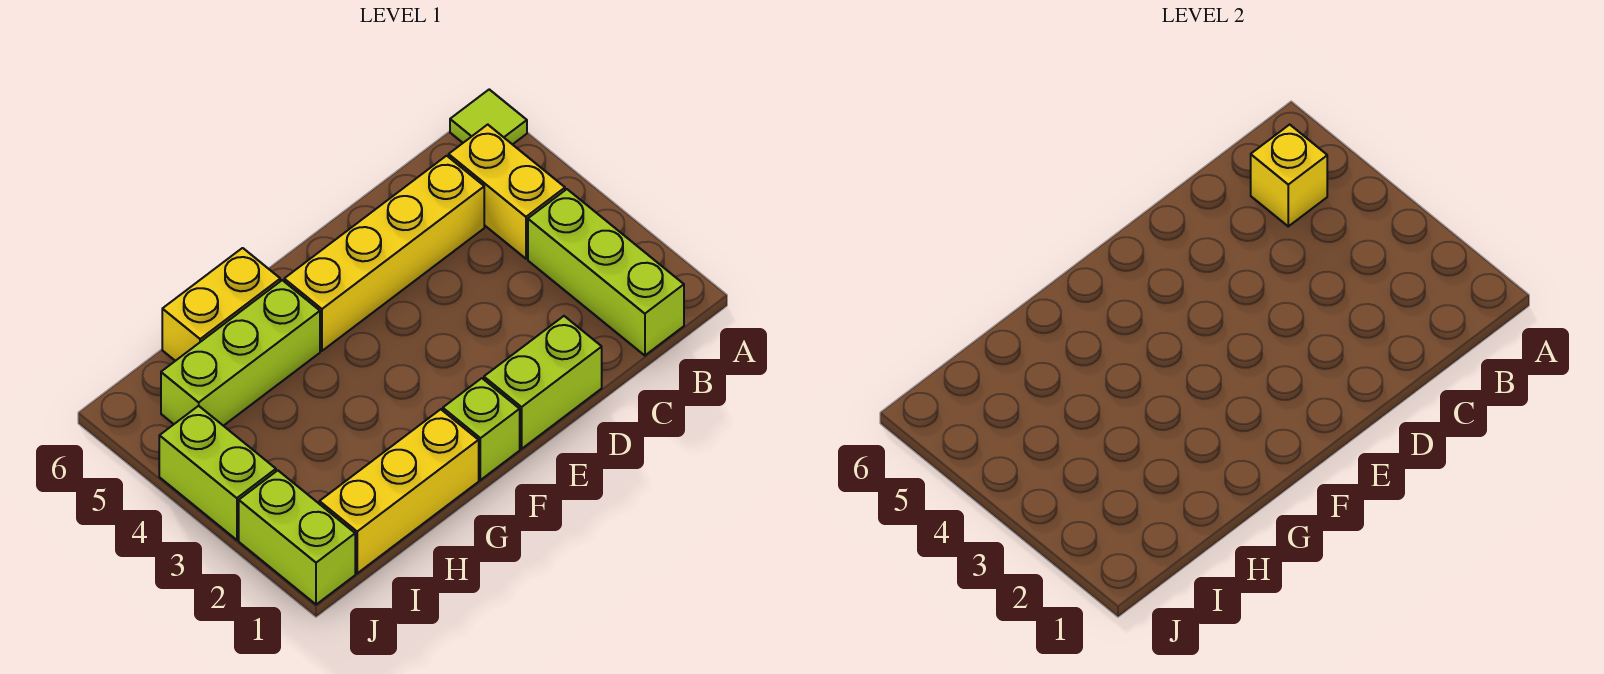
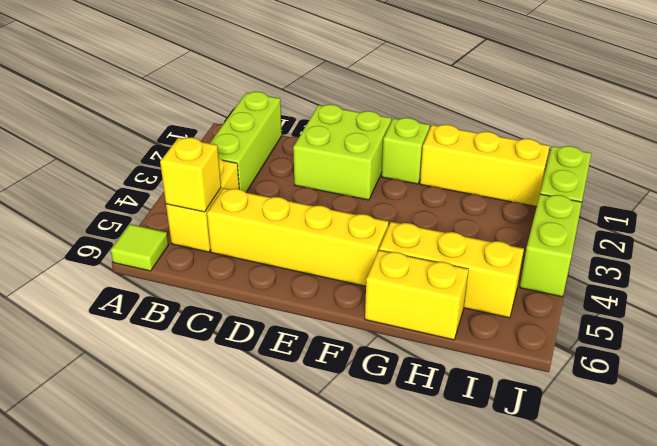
lime brick D1:E1 level 1 -> lime brick D1:E2 level 1
lime brick G5:I5 level 1 -> yellow brick G5:I5 level 1

